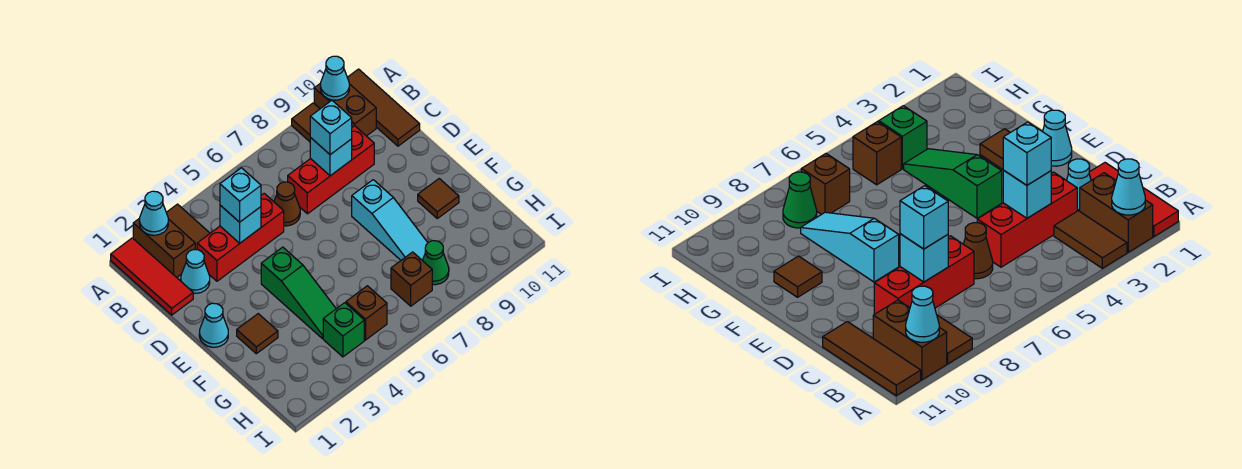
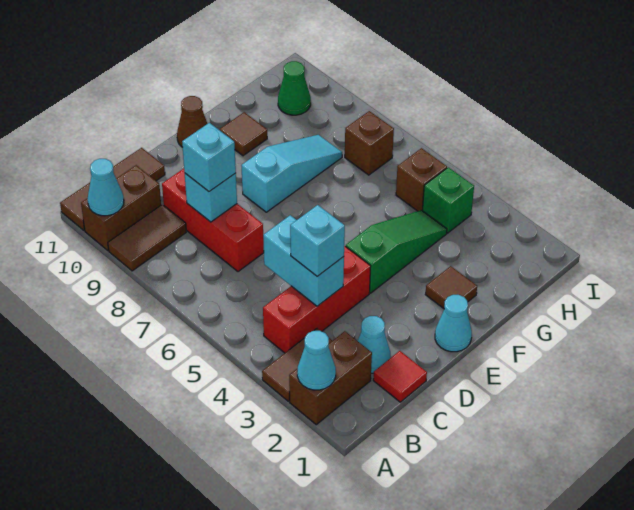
red tile A1:C1 level 1 -> red tile C1 level 1
red brick C3:C5 level 1 -> red brick B4:D4 level 1
cyan brick C4 level 2 -> cyan brick C4:C5 level 2
brown cone C6 level 1 -> brown cone E11 level 1
green cone H8 level 1 -> green cone H10 level 1

